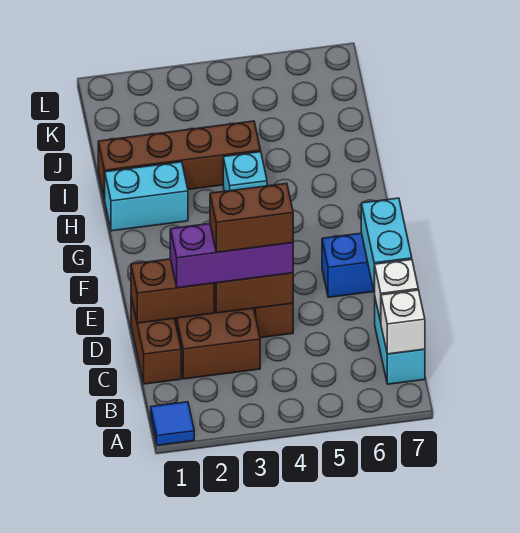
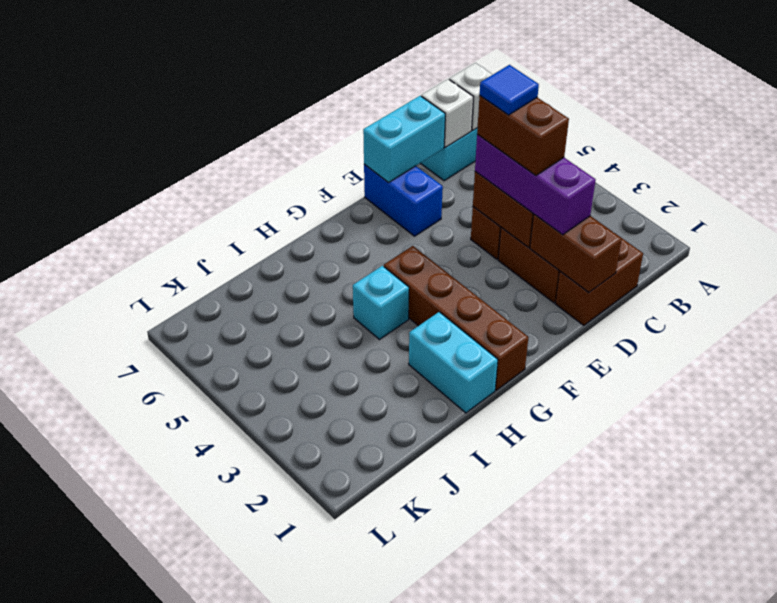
blue tile A1 level 1 -> blue tile D4 level 5
brown brick I1:I4 level 1 -> brown brick G1:G4 level 1

